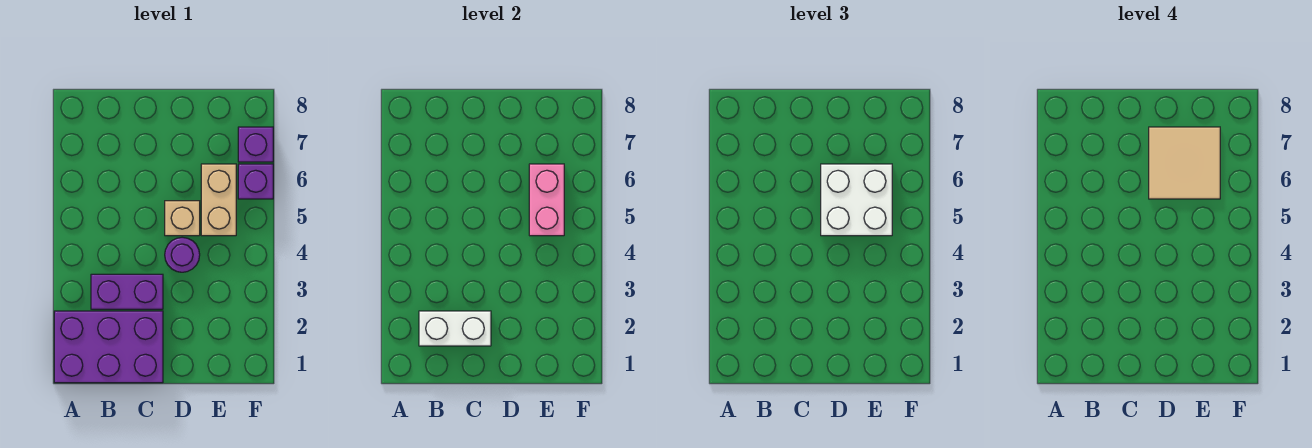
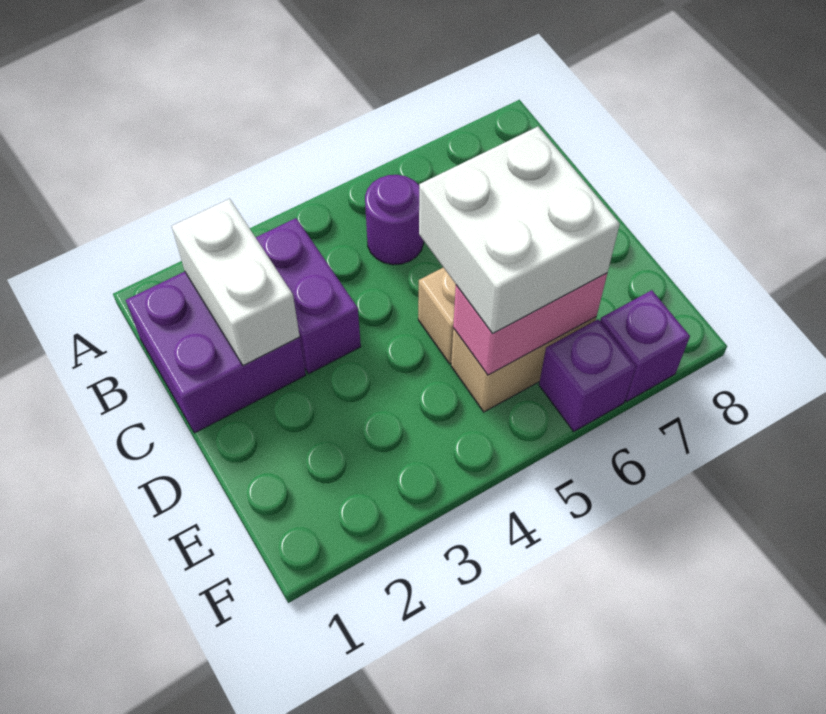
purple brick A1:C2 level 1 -> purple brick B1:C2 level 1
purple round brick D4 level 1 -> purple round brick B5 level 1
tan tile D6:E7 level 4 -> none

